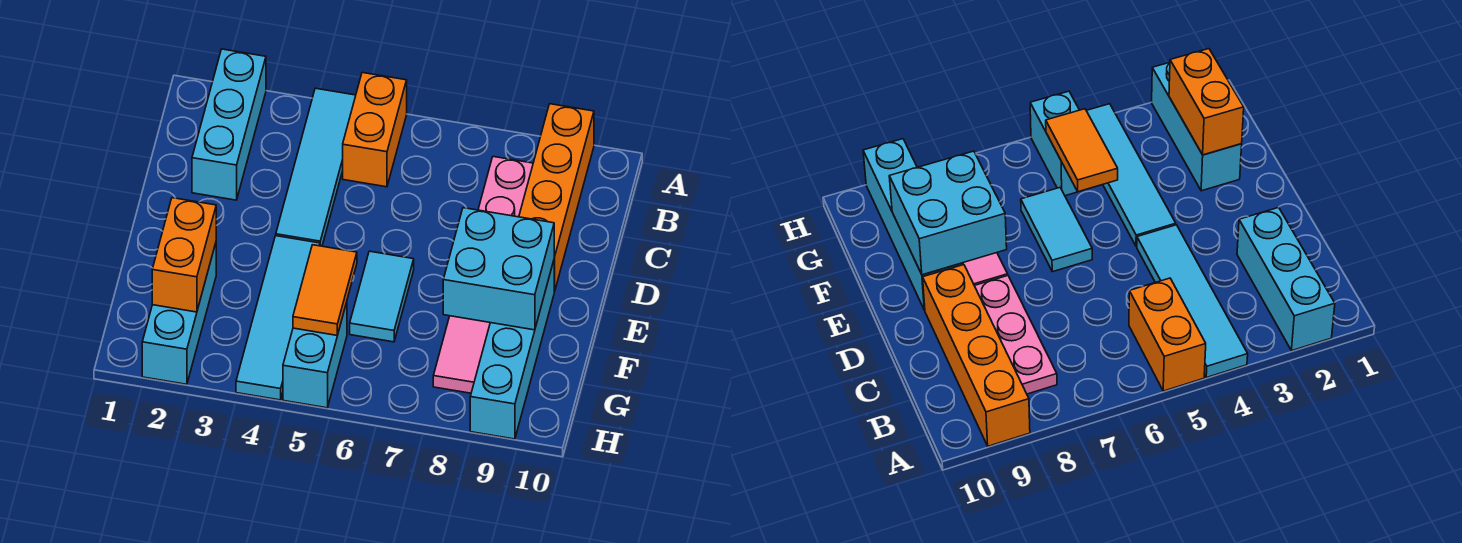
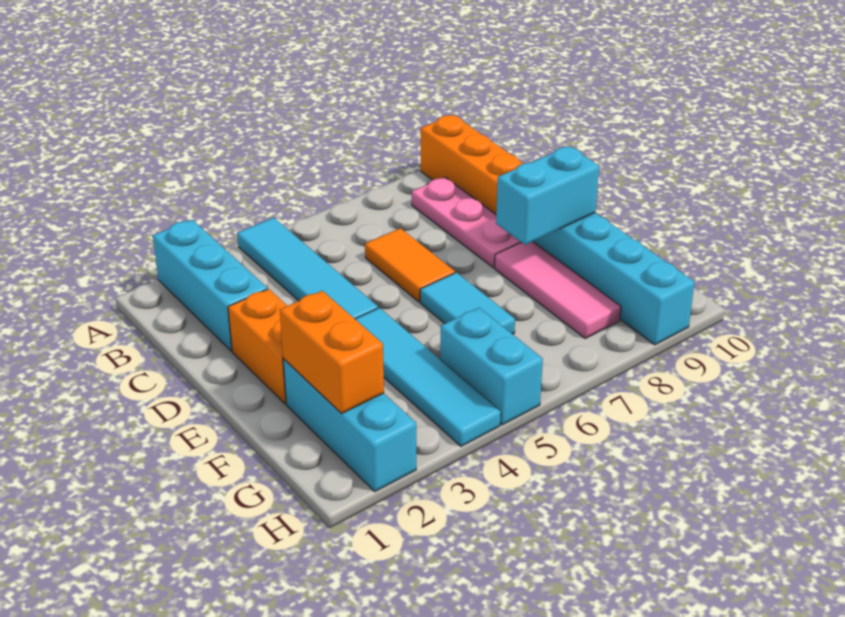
orange brick A5:B5 level 1 -> orange brick D2:E2 level 1
cyan brick E8:F9 level 2 -> cyan brick E8:E9 level 2
orange tile F5:G5 level 2 -> orange tile C6:D6 level 1

